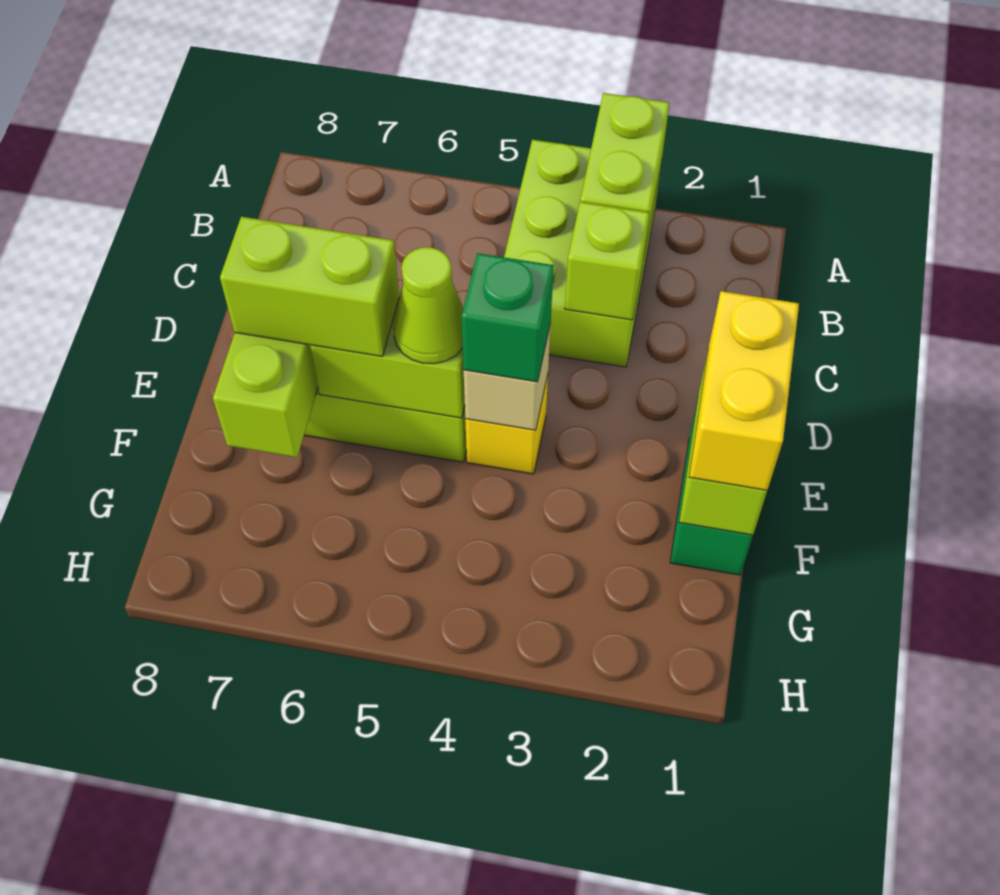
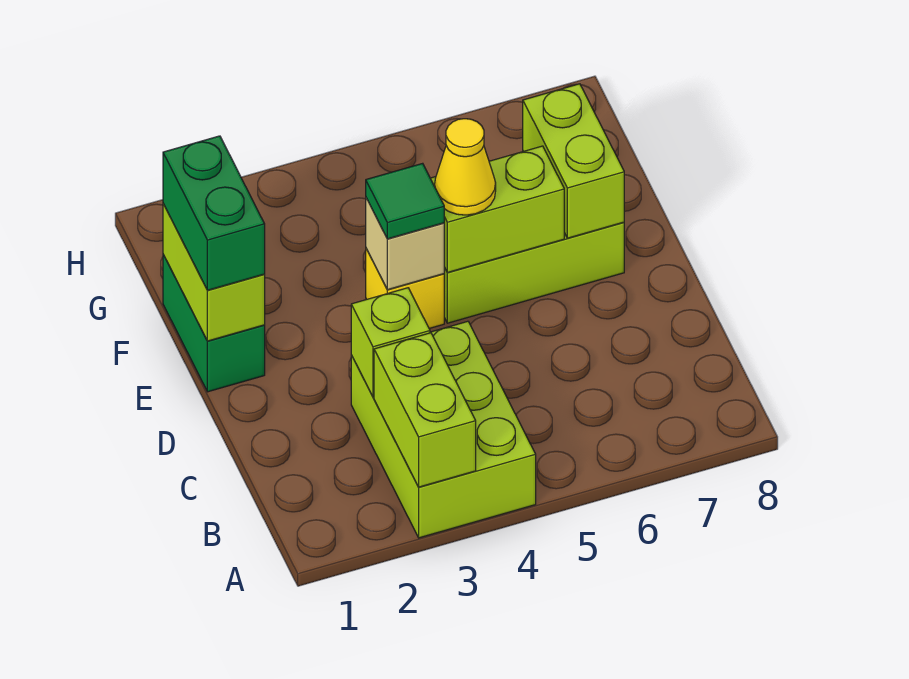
yellow brick E1:F1 level 3 -> green brick E1:F1 level 3
green brick E4 level 3 -> green tile E4 level 3
lime cone E5 level 3 -> yellow cone E5 level 3
lime brick E6:E7 level 3 -> none

